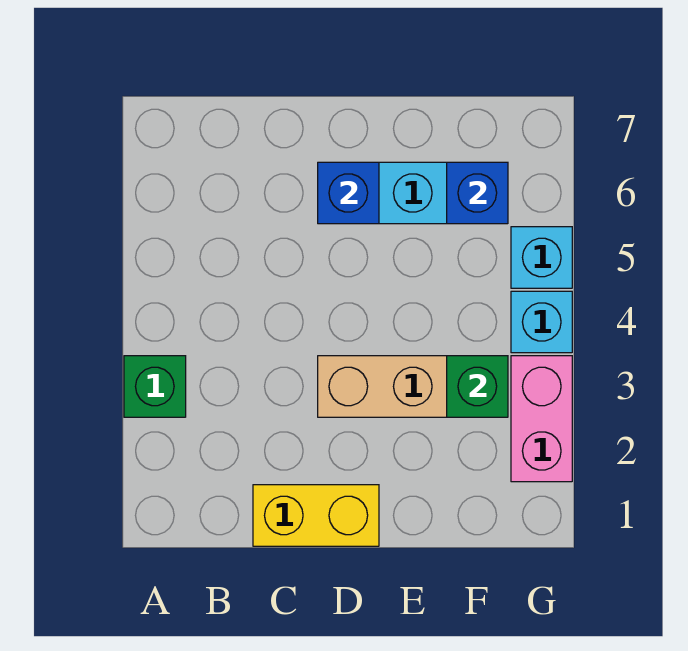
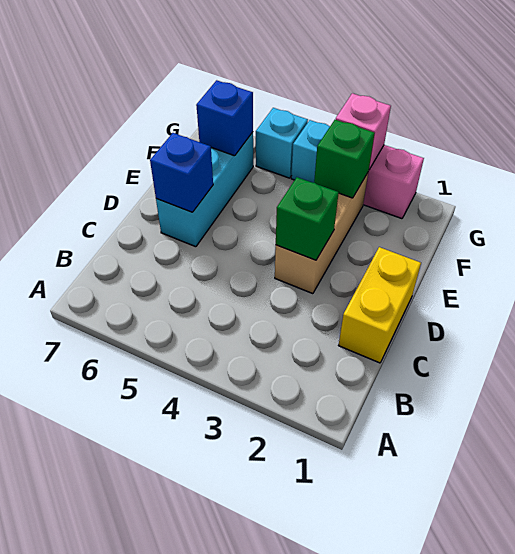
green brick A3 level 1 -> green brick D3 level 2
none -> pink brick G3 level 2

